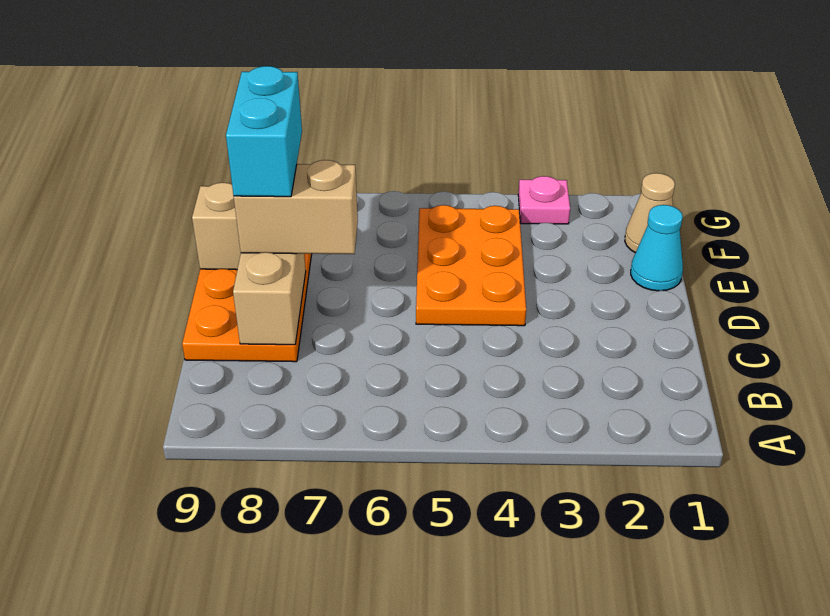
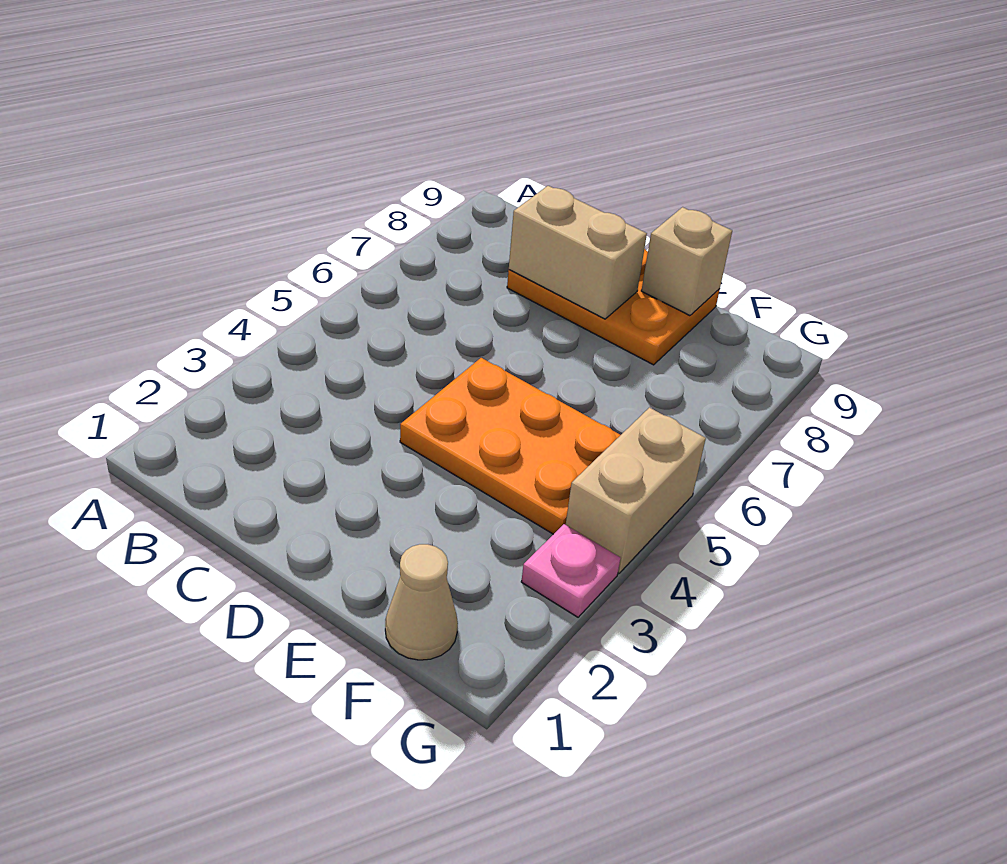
tan brick D7:D8 level 3 -> tan brick G4:G5 level 1
cyan brick D8:E8 level 4 -> none
cyan cone E1 level 1 -> none

